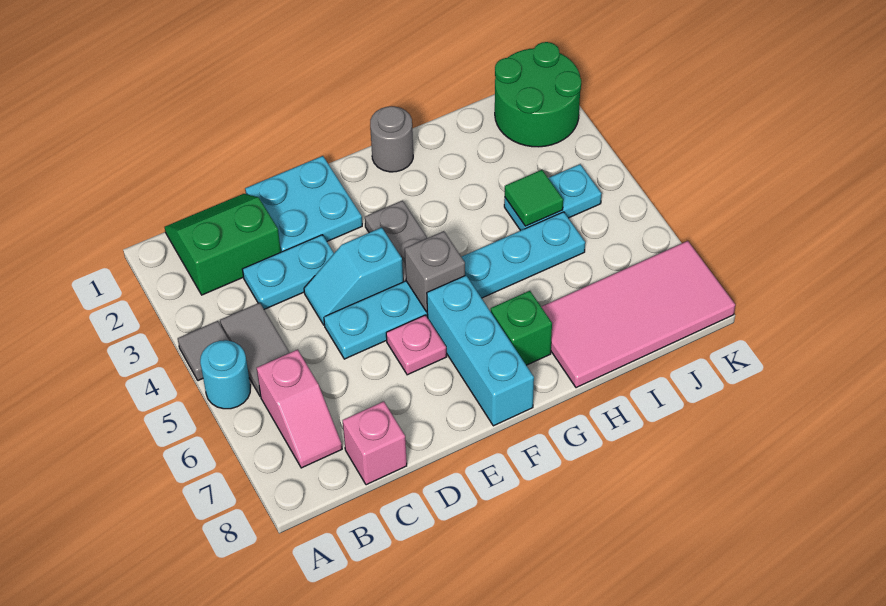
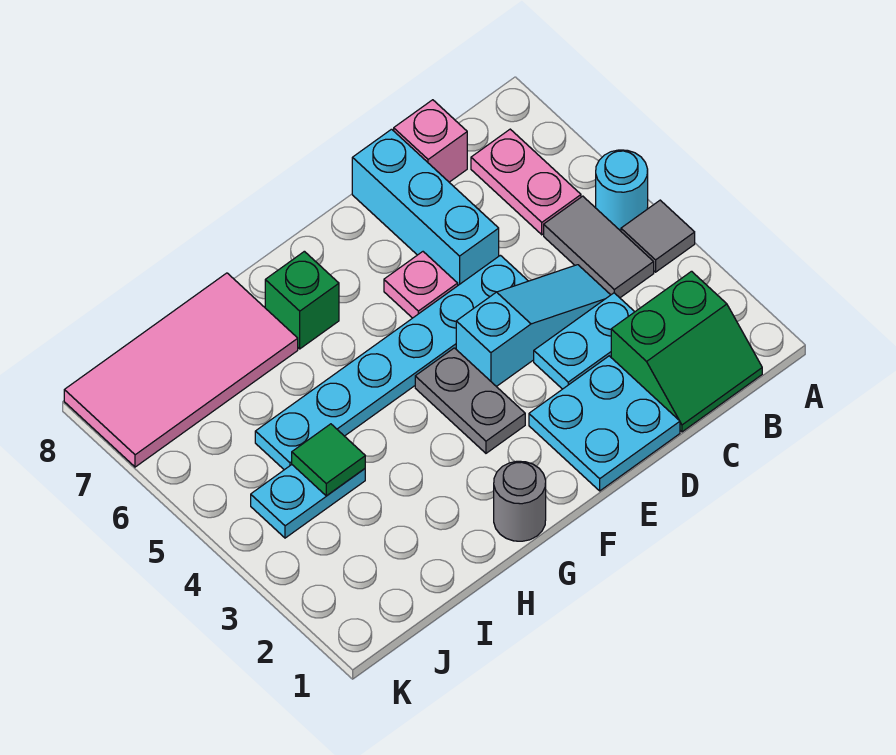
pink slope B6:B7 level 1 top 6 -> pink plate B6:B7 level 1
cyan slope D4:E4 level 1 top E -> cyan slope C4:E4 level 1 top E
grey brick F5 level 2 -> none
cyan brick F6:F8 level 1 -> cyan brick D6:D8 level 1
green round brick J1:K2 level 1 -> none

